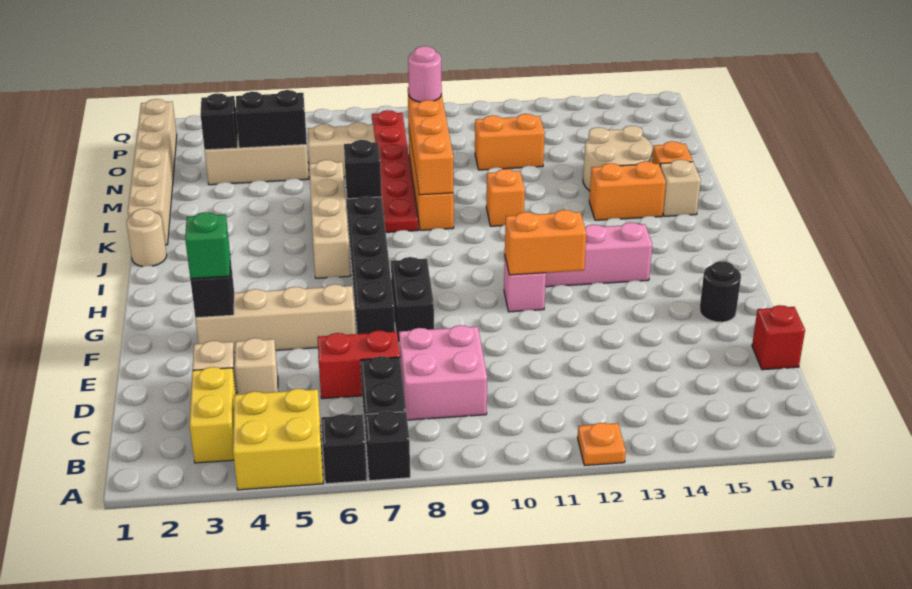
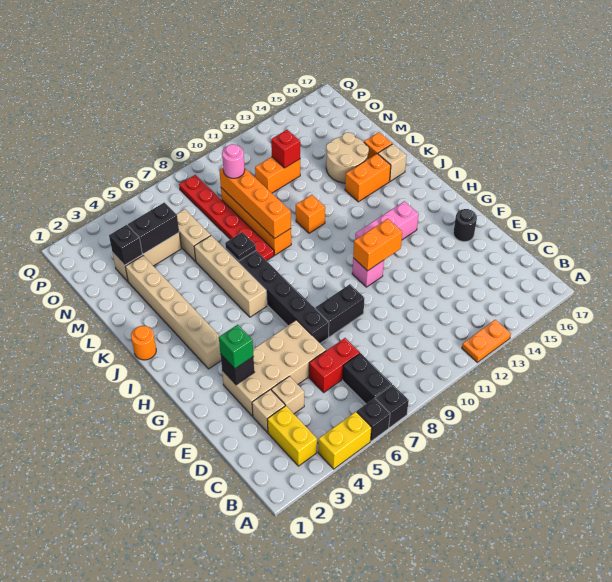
yellow brick A4:B5 level 1 -> yellow brick A4:A5 level 1
orange plate A12 level 1 -> orange plate A12:A13 level 1
pink brick C8:D9 level 1 -> none
red brick D17 level 1 -> red brick N12 level 2
tan brick F3:F6 level 1 -> tan brick E3:F6 level 1
black brick F8:G8 level 1 -> black brick F8:F9 level 1
tan round brick J1 level 1 -> orange round brick J1 level 1
tan brick K1:P1 level 1 -> tan brick H3:M3 level 1
black brick K7 level 2 -> black plate K7 level 2
tan brick N6:N7 level 1 -> tan brick M6:N6 level 1

